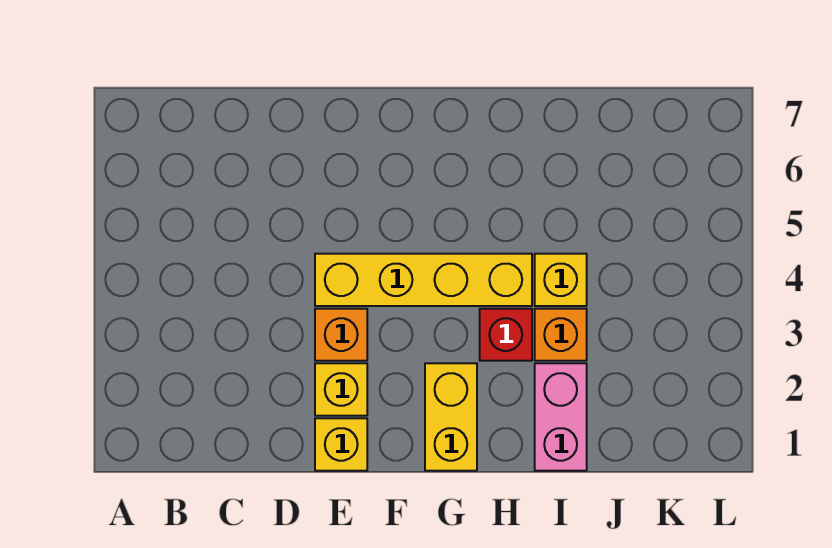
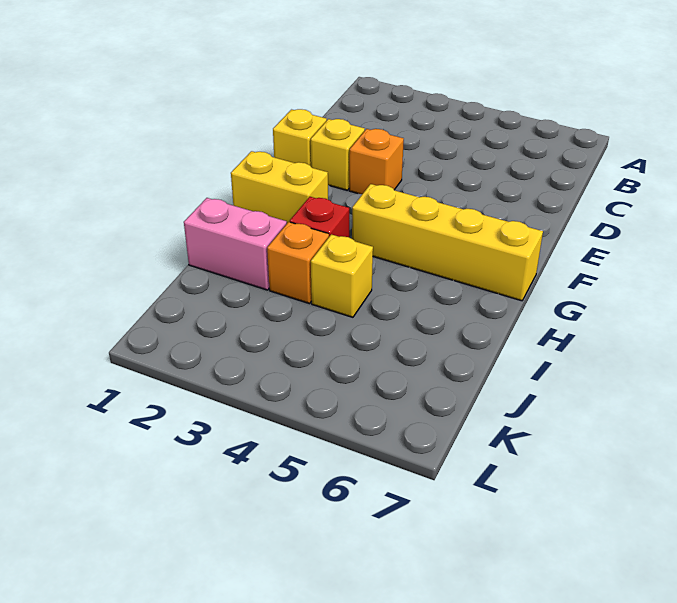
yellow brick E4:H4 level 1 -> yellow brick G4:G7 level 1

